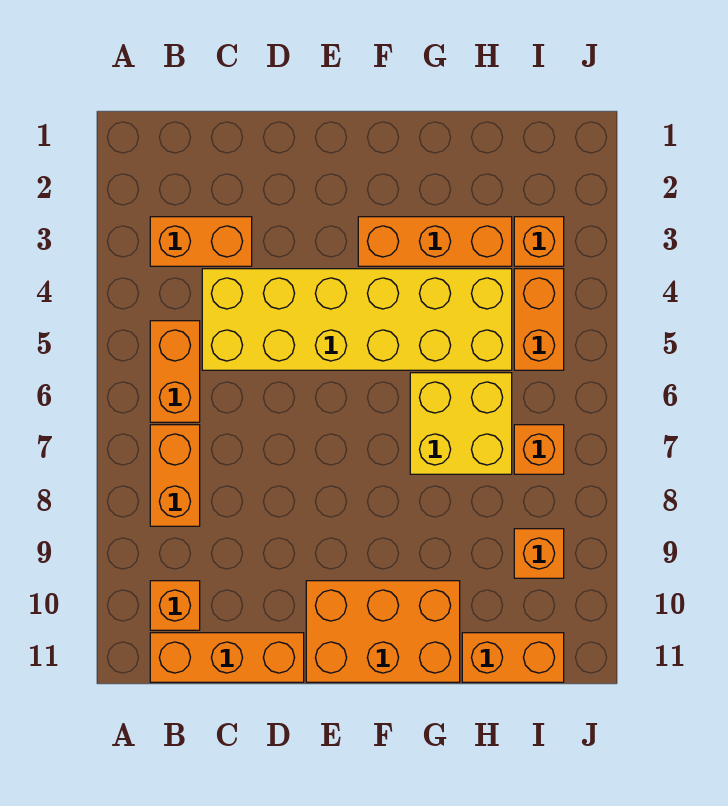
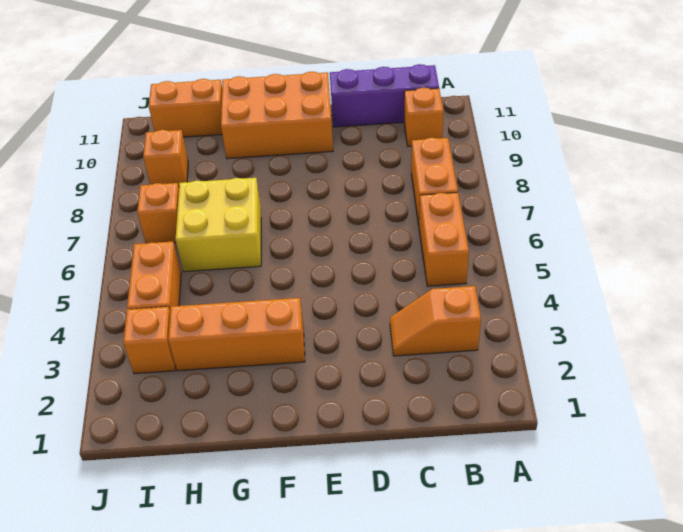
orange brick B3:C3 level 1 -> orange slope B3:C3 level 1 top B
orange brick B11:D11 level 1 -> purple brick B11:D11 level 1
yellow brick C4:H5 level 1 -> none

